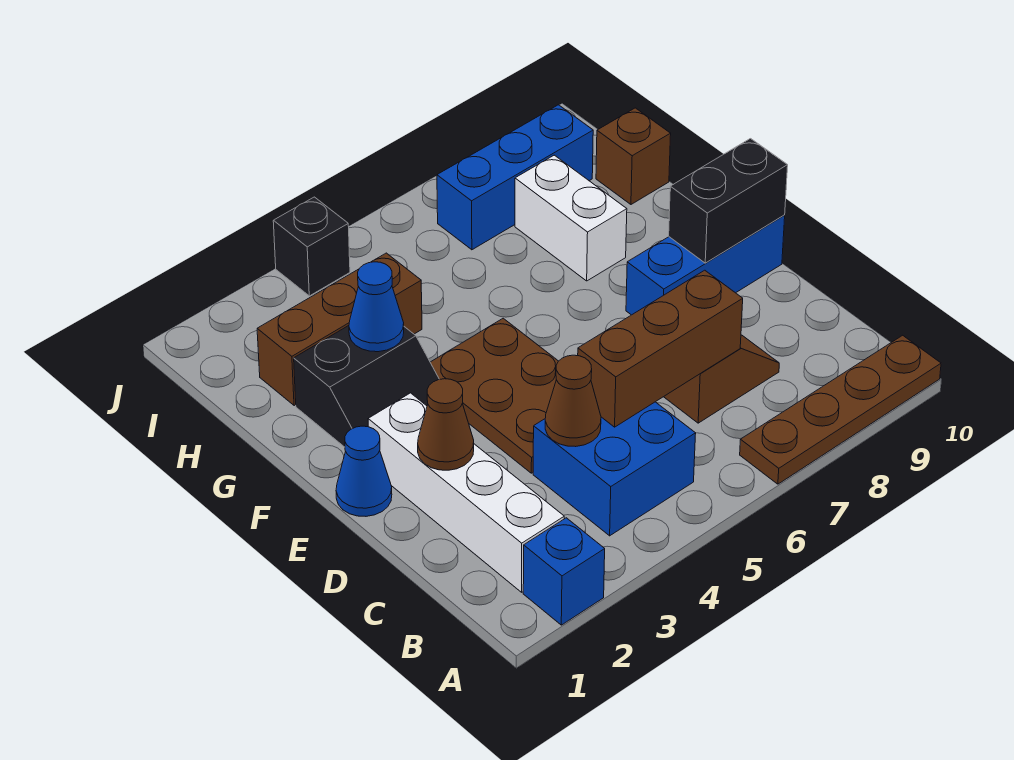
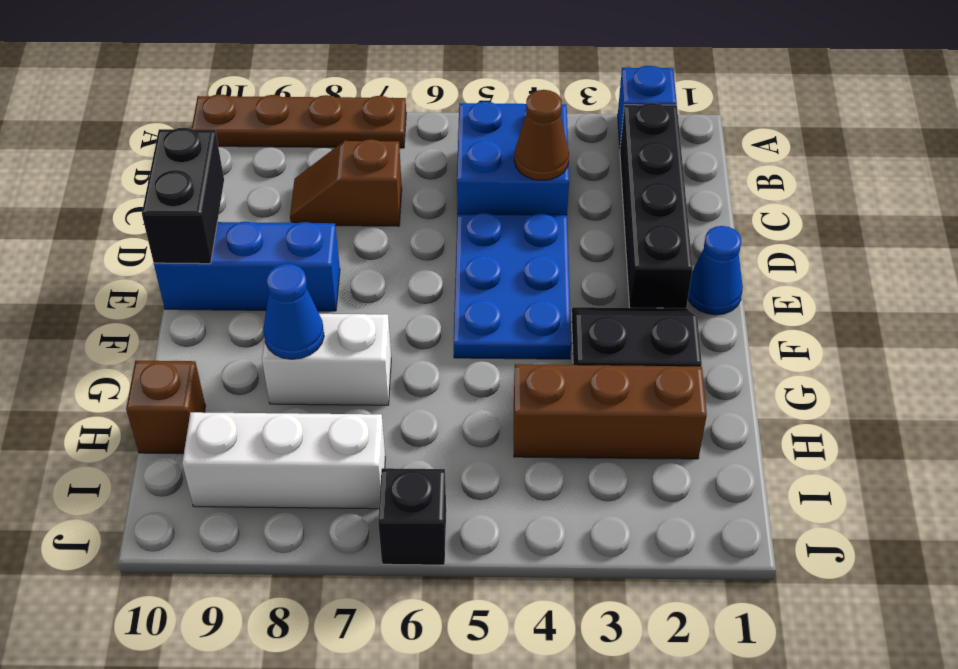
white brick B2:E2 level 1 -> black brick B2:E2 level 1
brown brick C5:C7 level 2 -> none
brown cone D2 level 2 -> none
brown plate D4:F5 level 1 -> blue plate D4:F5 level 1
black brick E9:E10 level 2 -> black brick D10:E10 level 2
blue cone G3 level 2 -> blue cone G8 level 2
white brick G8:H8 level 1 -> white brick G7:G8 level 1
blue brick I7:I9 level 1 -> white brick I7:I9 level 1
black brick J4 level 1 -> black brick J6 level 1

